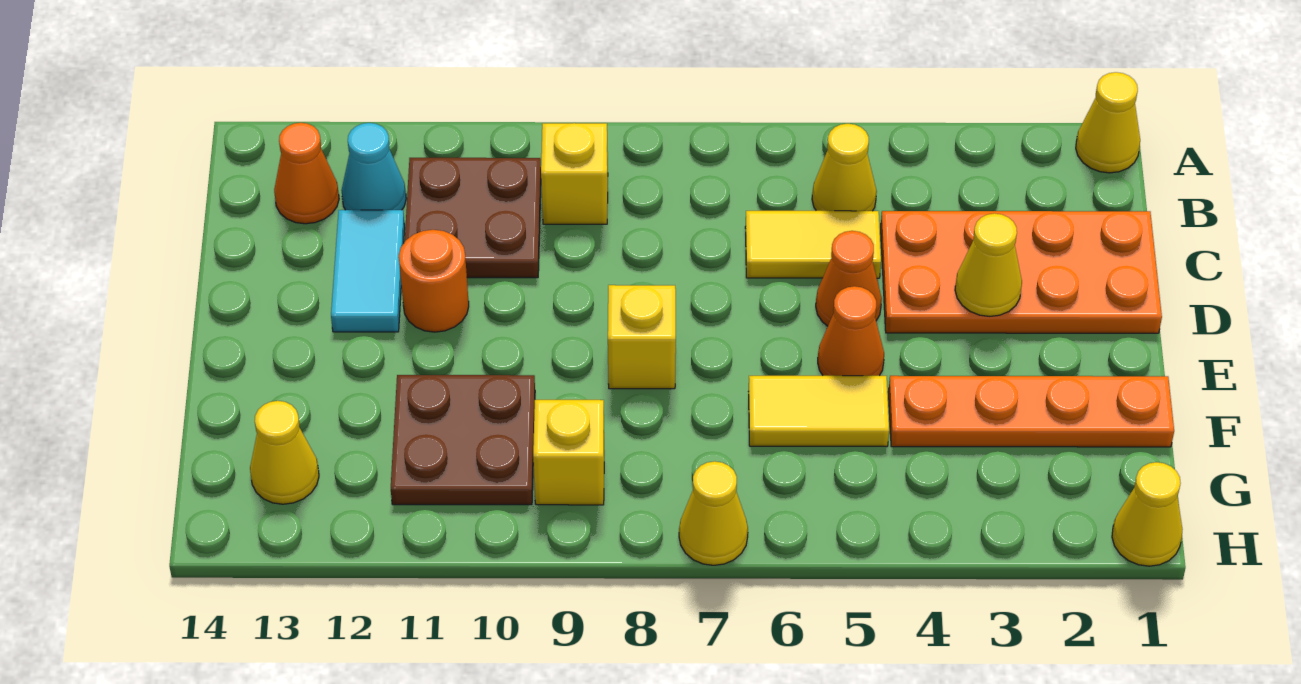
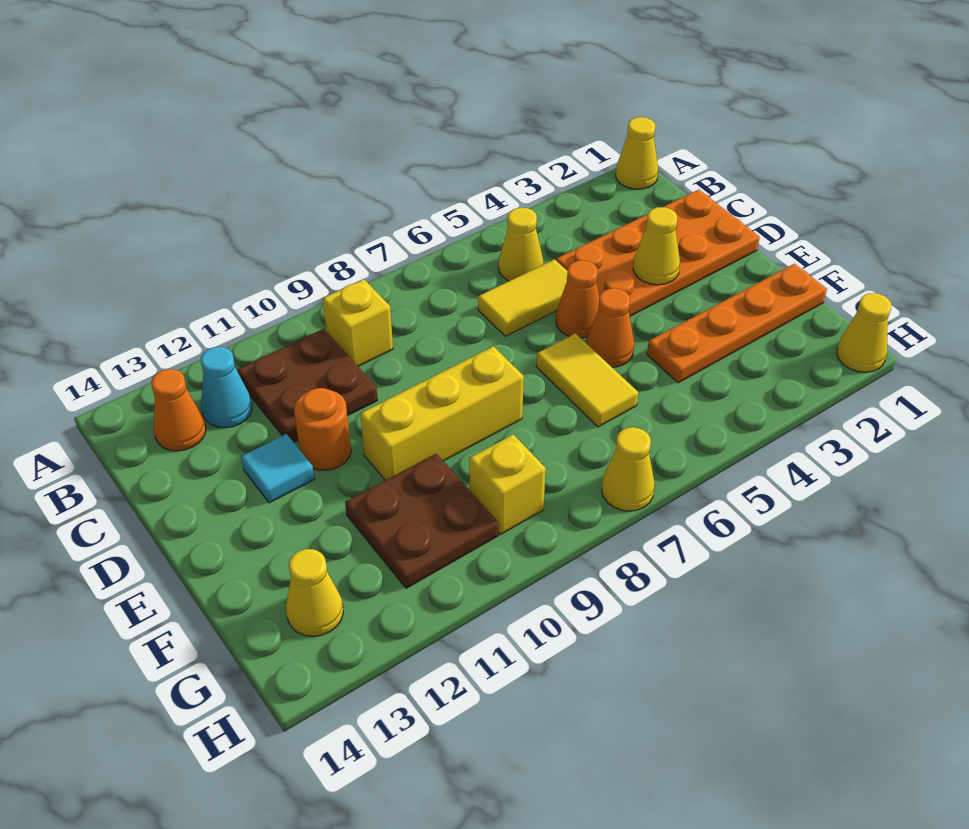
cyan tile C12:D12 level 1 -> cyan tile D12 level 1
yellow brick E8 level 1 -> yellow brick E8:E10 level 1
yellow tile F5:F6 level 1 -> yellow tile E6:F6 level 1

